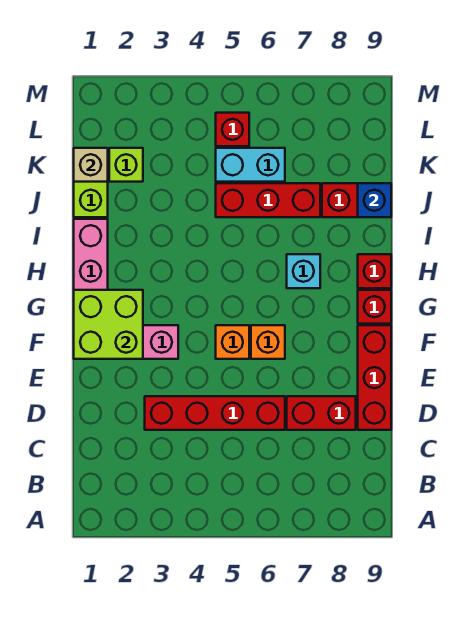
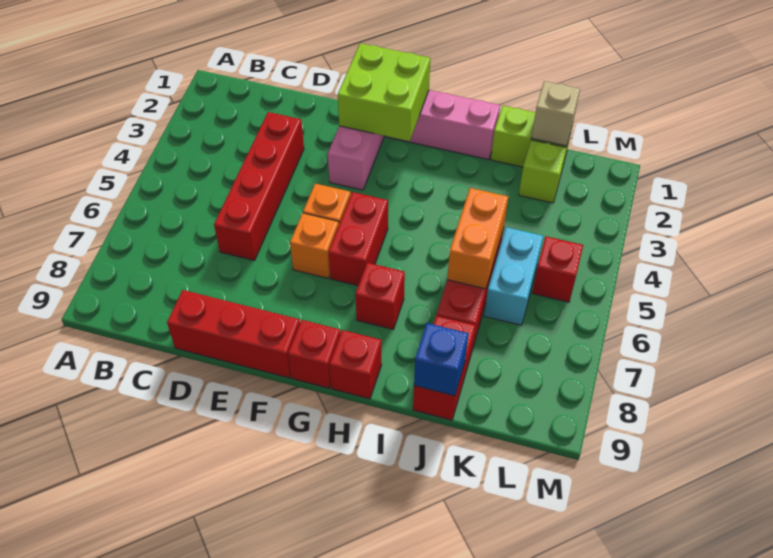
red brick D7:D8 level 1 -> red brick G5:G6 level 1
cyan brick H7 level 1 -> red brick H7 level 1
none -> orange brick J5:J6 level 2

